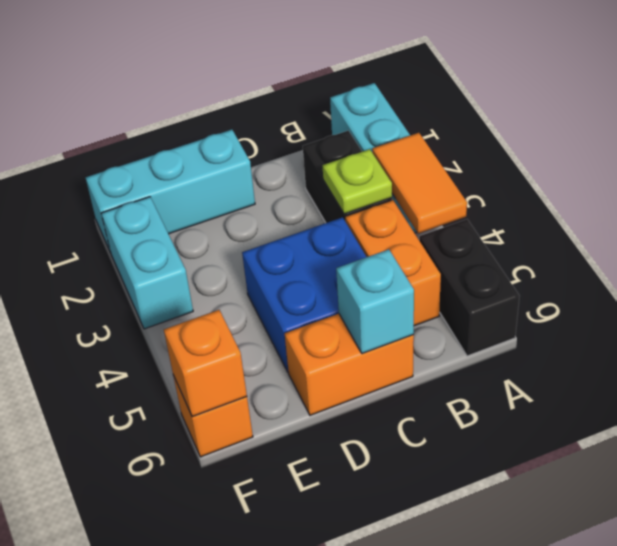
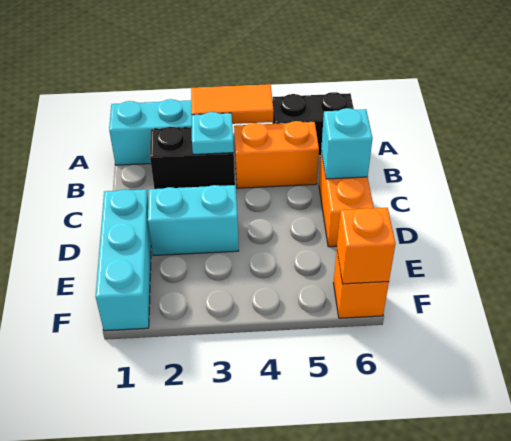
lime plate B3 level 2 -> cyan plate B3 level 2
blue brick C4:D5 level 1 -> none
cyan brick F2:F3 level 1 -> cyan brick D2:D3 level 1

